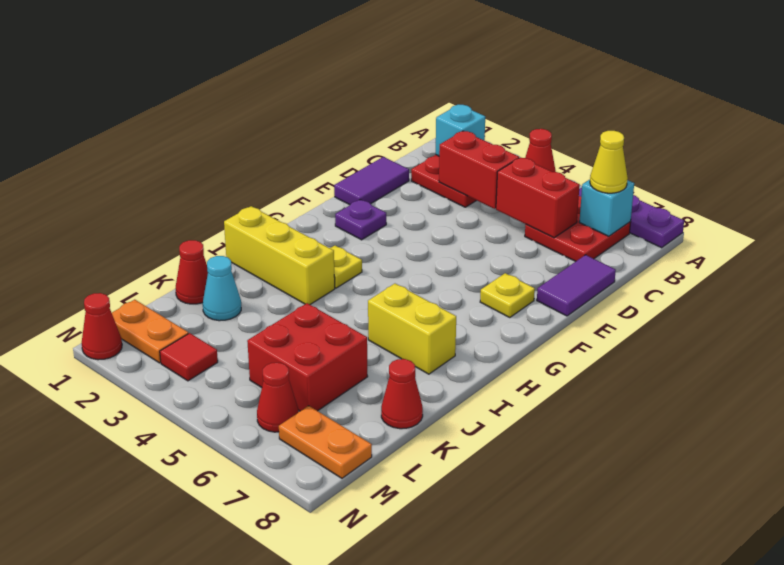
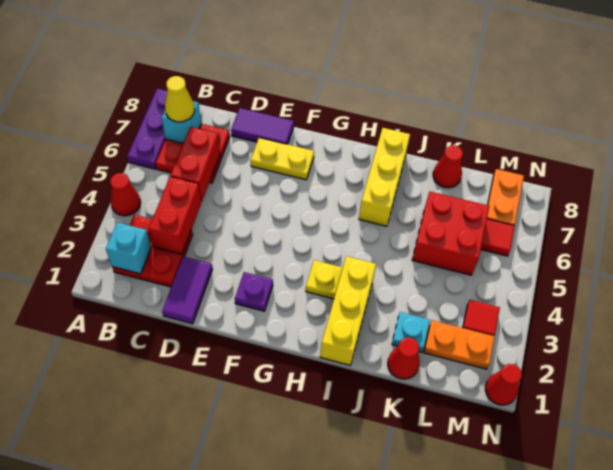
purple tile D1:E1 level 1 -> purple tile D1:D2 level 1
yellow plate F7 level 1 -> yellow plate E7:F7 level 1
yellow brick I6:I7 level 1 -> yellow brick I6:I8 level 1
cyan cone K2 level 1 -> cyan plate K2 level 1
orange plate M1:M2 level 1 -> orange plate L2:M2 level 1
red cone M6 level 1 -> red tile M6 level 1

